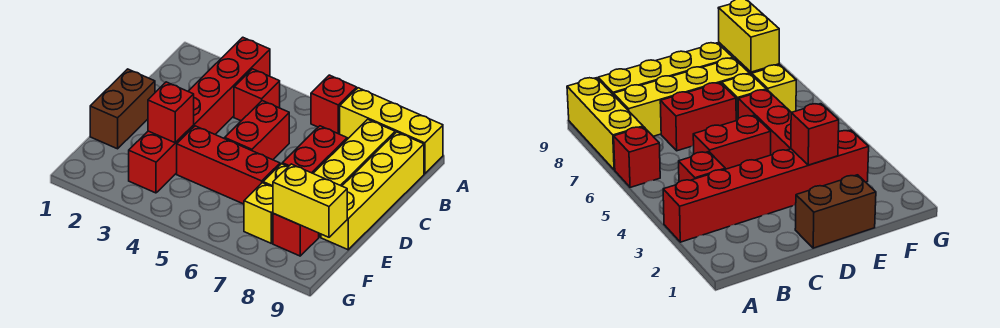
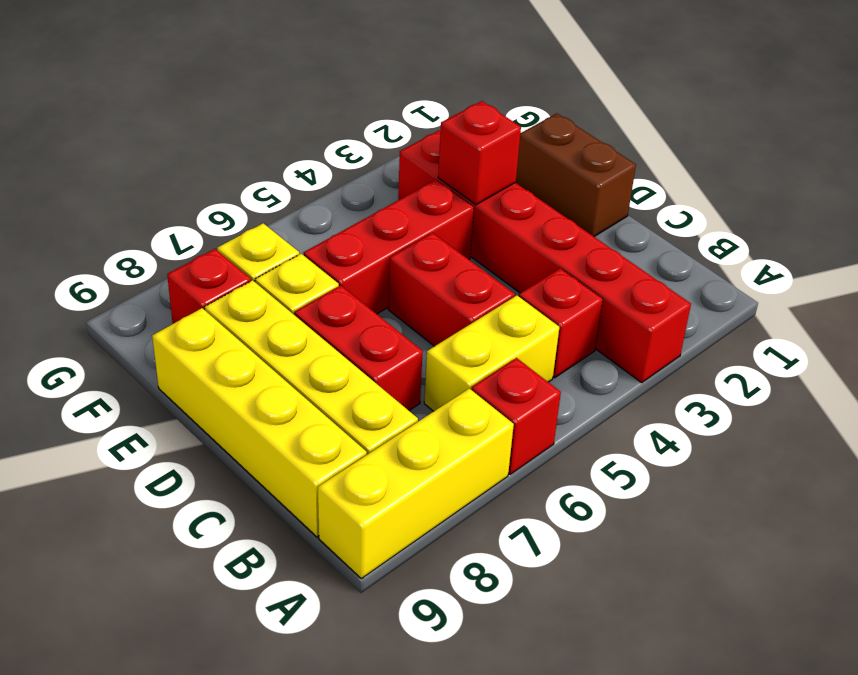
yellow brick F8:F9 level 2 -> yellow brick B5:B6 level 1

